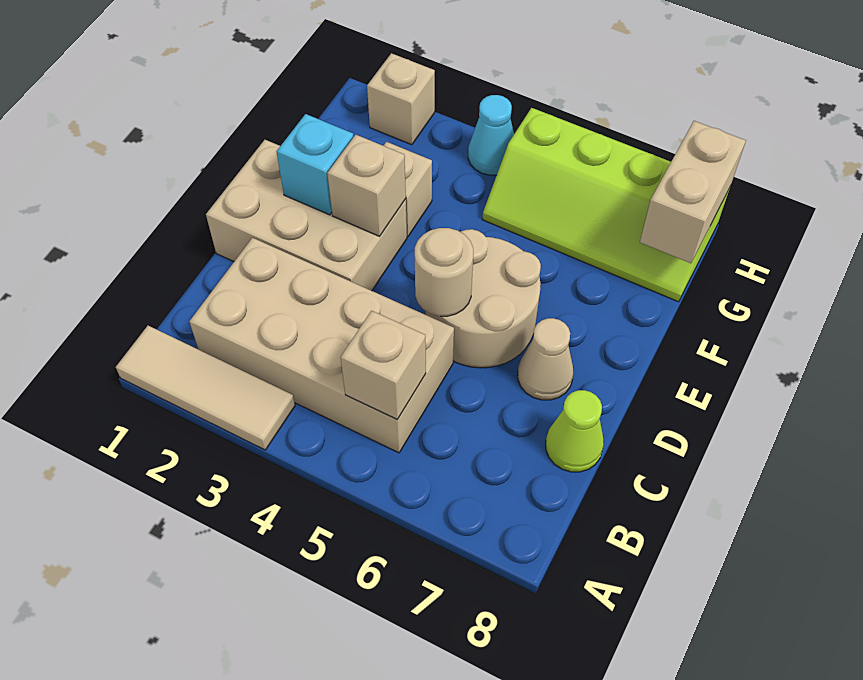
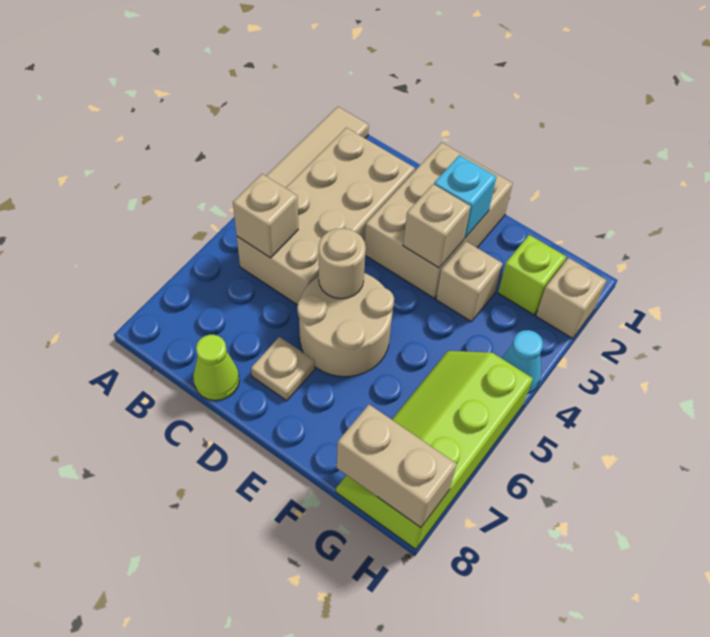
tan cone D7 level 1 -> tan plate D7 level 1
none -> lime brick G2 level 1

